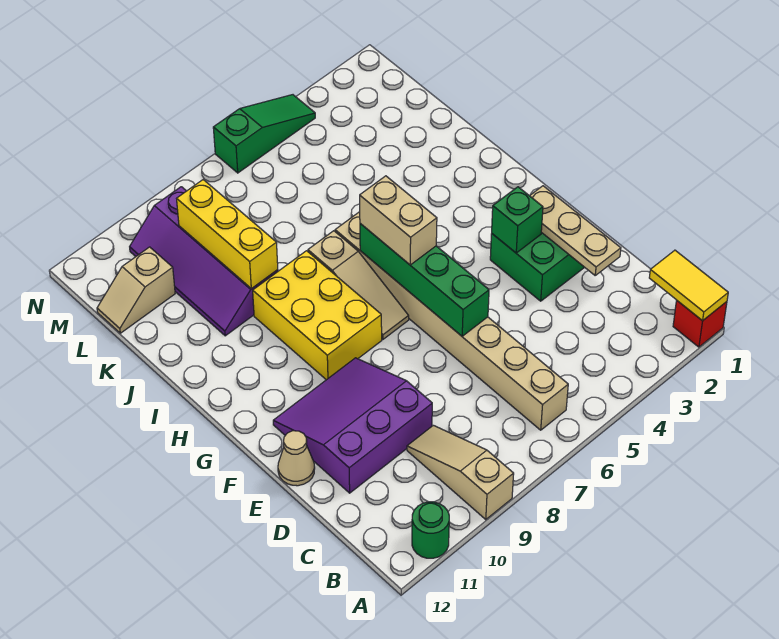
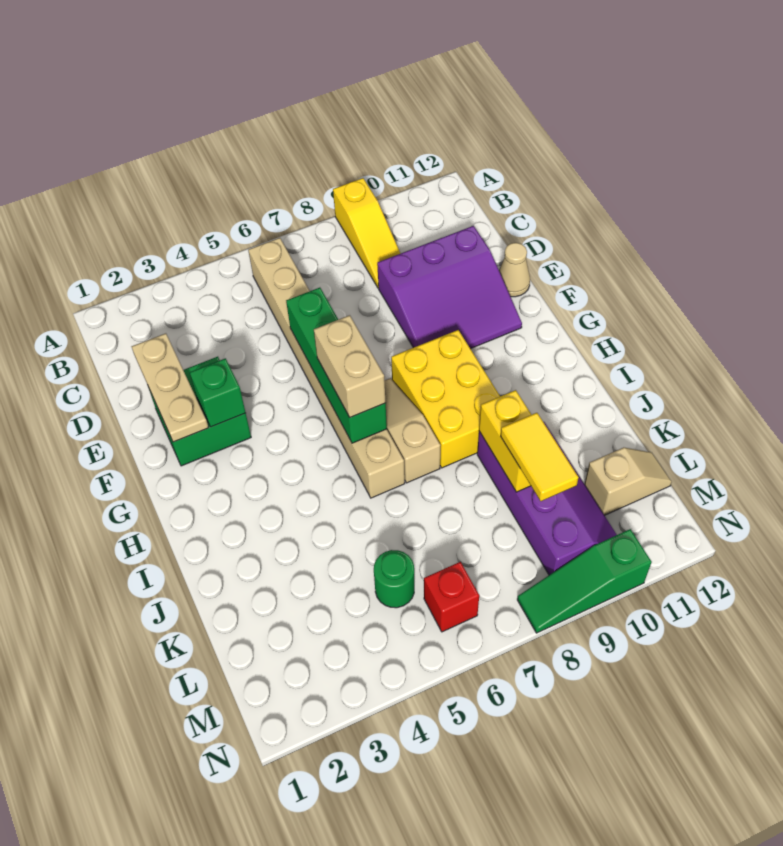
red brick A1 level 1 -> red brick M6 level 1
yellow tile A1:B1 level 2 -> yellow tile K9:L9 level 3
tan slope A9:C9 level 1 top A -> yellow slope A9:C9 level 1 top A
green round brick A11 level 1 -> green round brick L5 level 1
yellow brick J9:L9 level 2 -> yellow brick J9:K9 level 2
green slope N4:N6 level 1 top 6 -> green slope N8:N10 level 1 top 10

